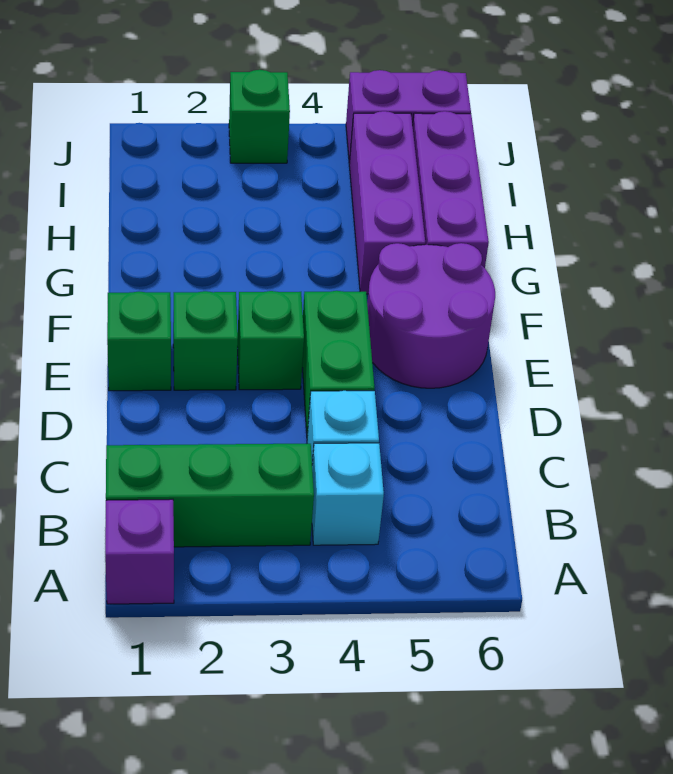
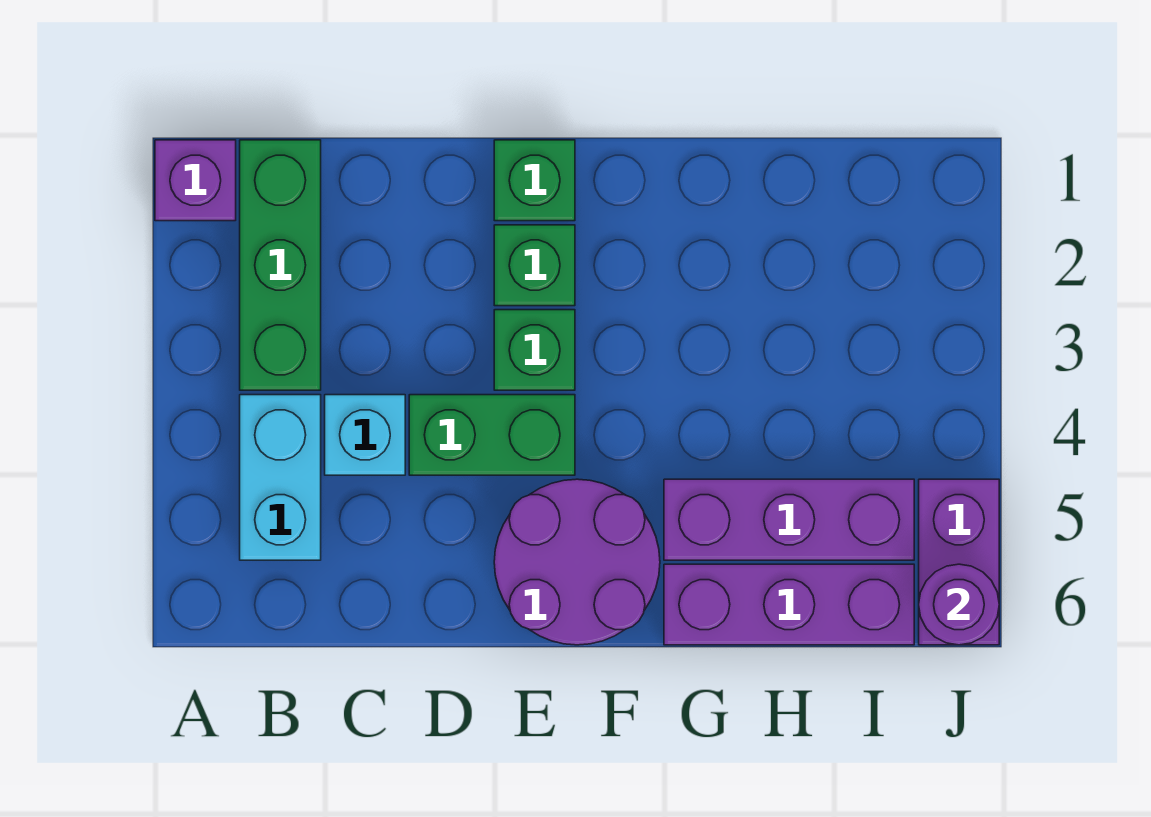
cyan brick B4 level 1 -> cyan brick B4:B5 level 1
green brick J3 level 1 -> none
none -> purple round brick J6 level 2

